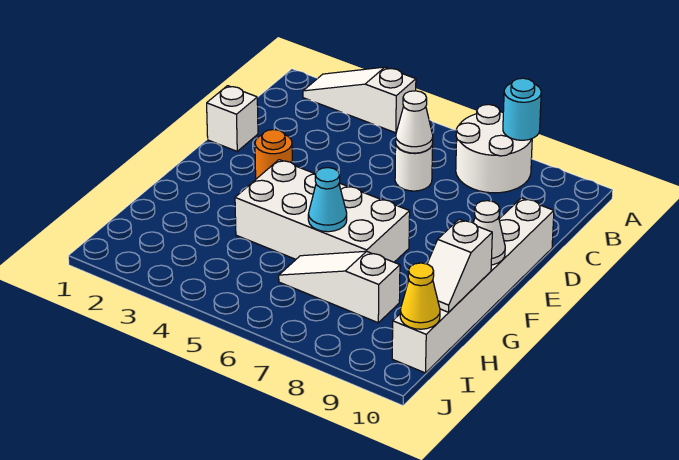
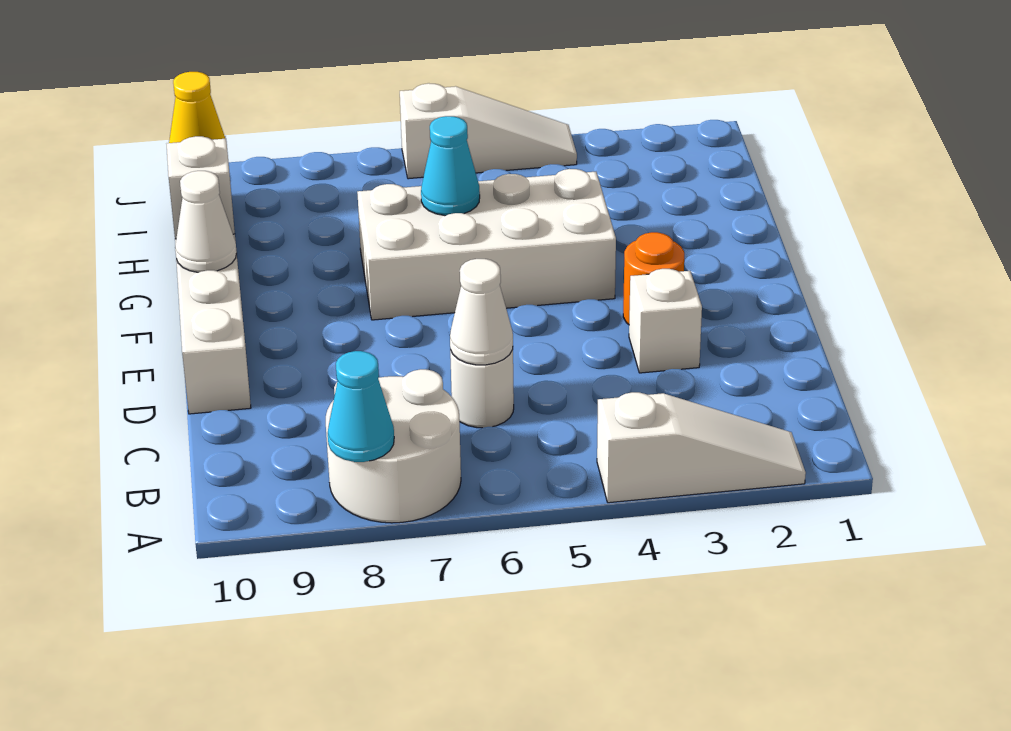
cyan round brick A8 level 2 -> cyan cone A8 level 2
white brick D1 level 1 -> white brick D3 level 1
white slope H6:H8 level 1 top 8 -> white slope J4:J6 level 1 top 6

